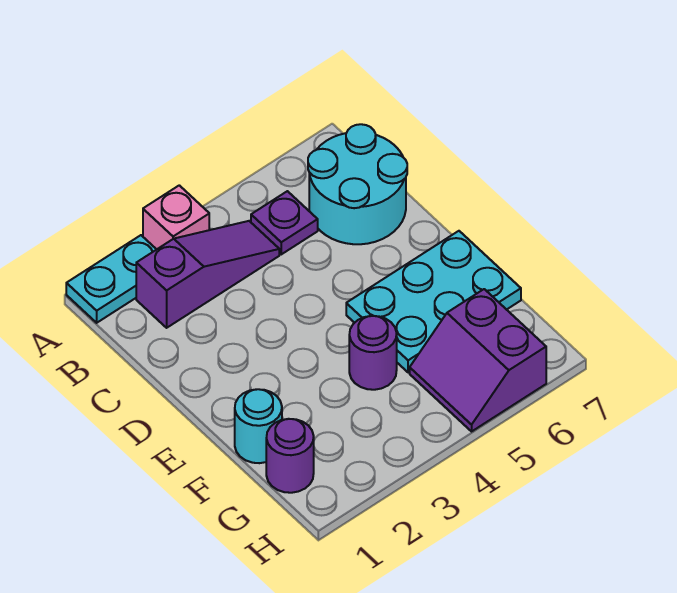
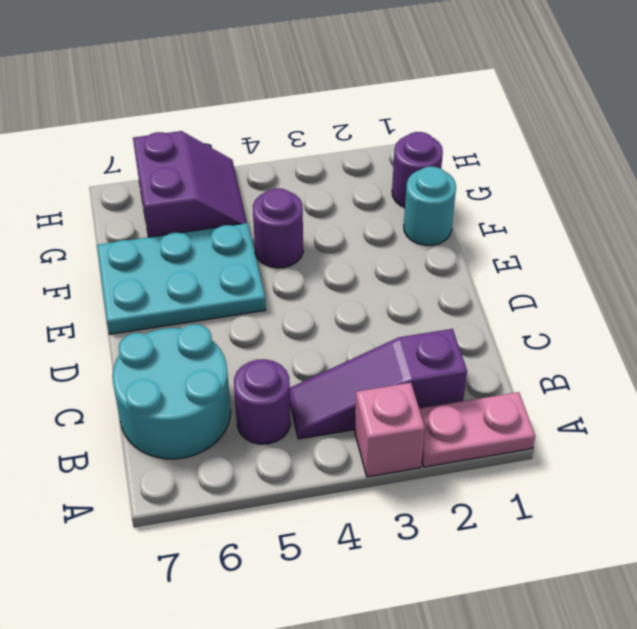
cyan plate A1:A2 level 1 -> pink plate A1:A2 level 1
purple plate B5 level 1 -> purple round brick B5 level 1

